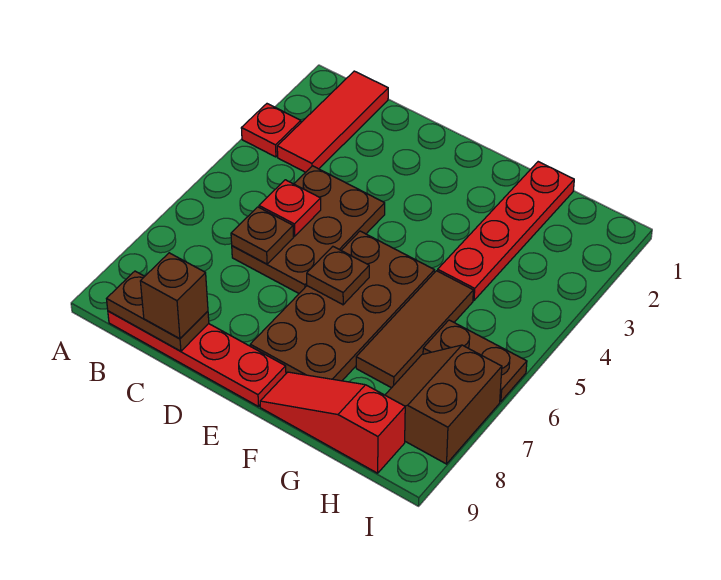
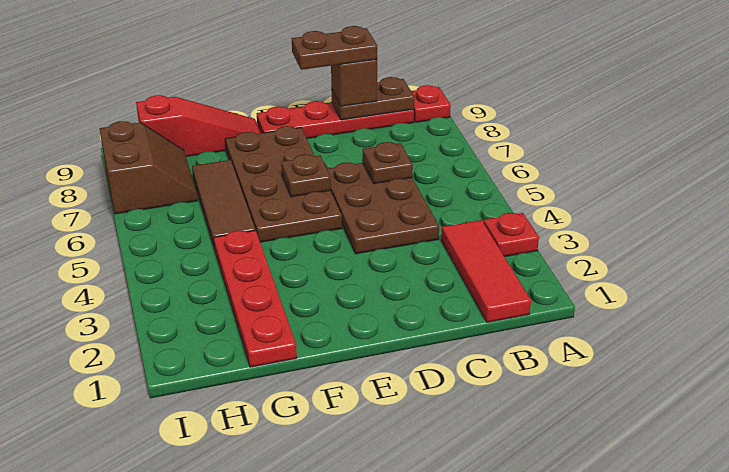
red plate C5 level 2 -> red plate A9 level 1
brown plate H6:I6 level 1 -> brown plate C9:D9 level 4

